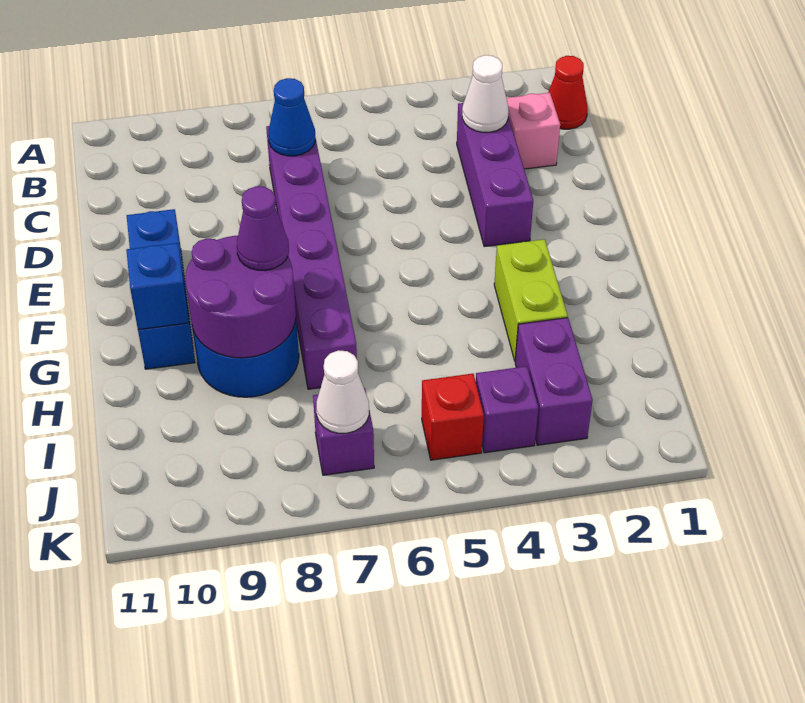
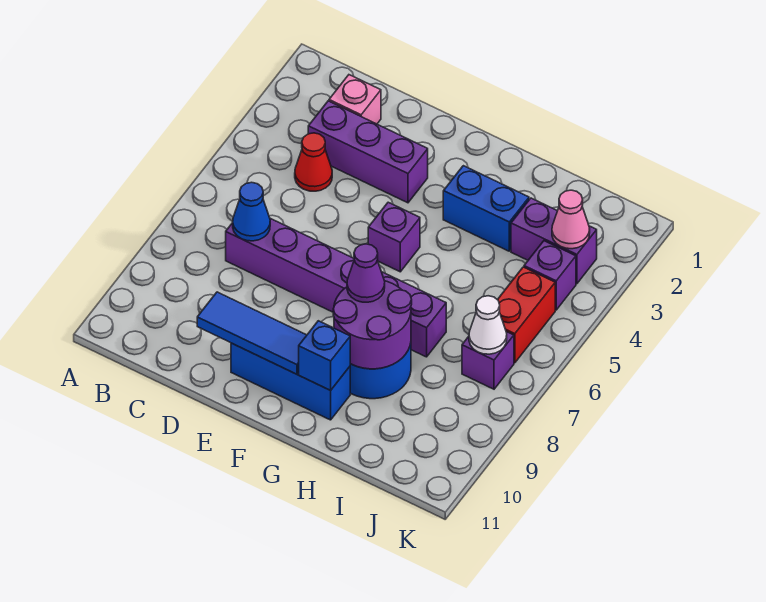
red cone B1 level 1 -> red cone C4 level 1
white cone C3 level 2 -> none
none -> blue tile D10:F10 level 2
none -> purple brick F5 level 1
lime brick G3:H3 level 1 -> blue brick G3:H3 level 1
none -> pink cone J3 level 2
red brick J5 level 1 -> red brick J5:J6 level 1

